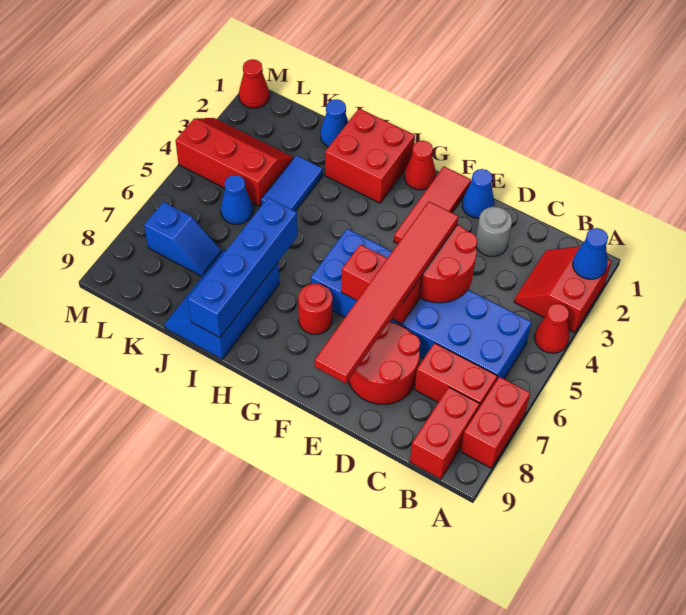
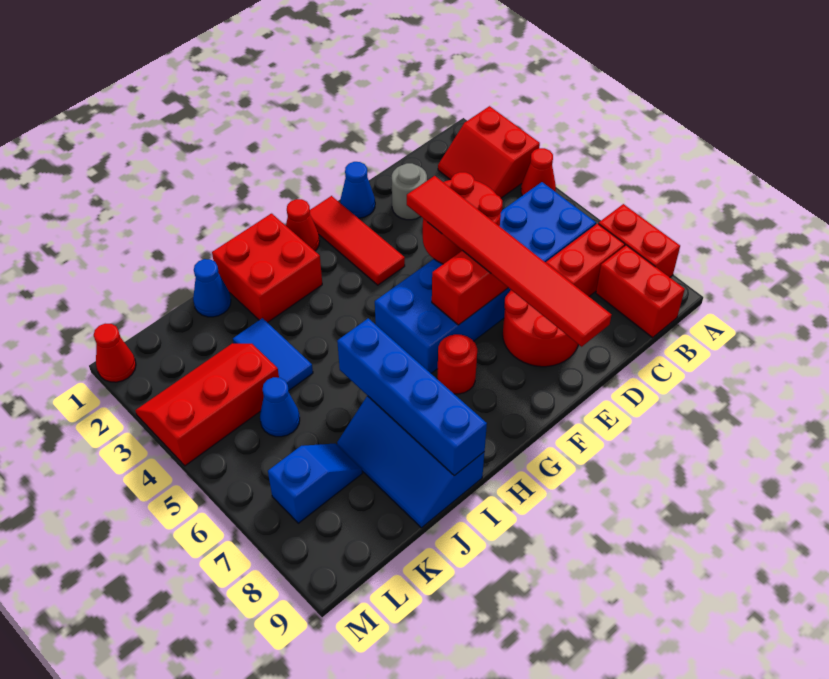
blue cone A2 level 2 -> none

